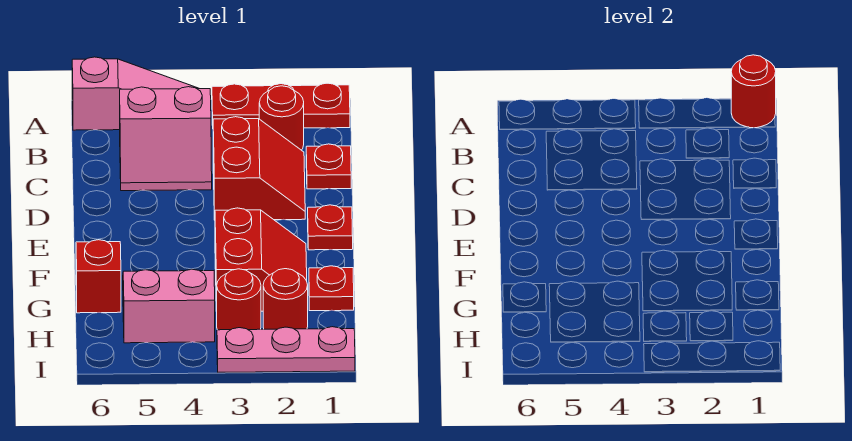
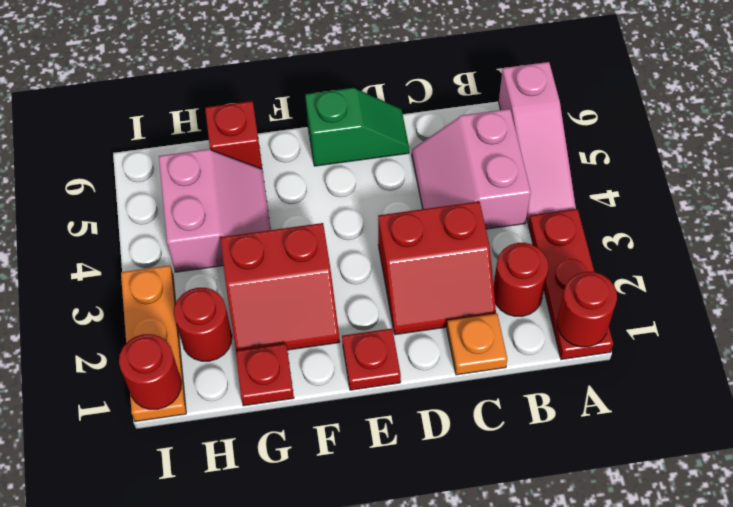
red plate C1 level 1 -> orange plate C1 level 1
none -> green slope D6:E6 level 1 top E
red round brick H3 level 1 -> red round brick I1 level 2
pink plate I1:I3 level 1 -> orange plate I1:I3 level 1

